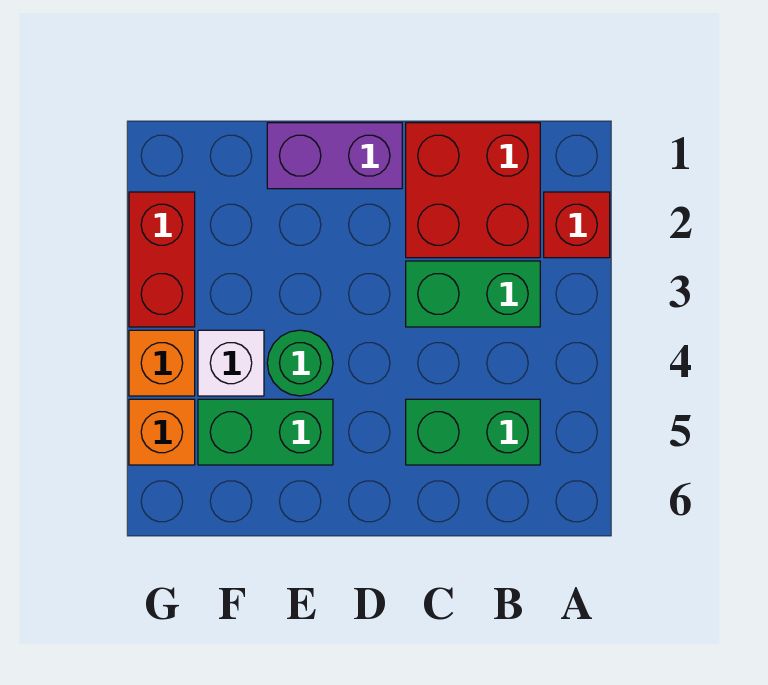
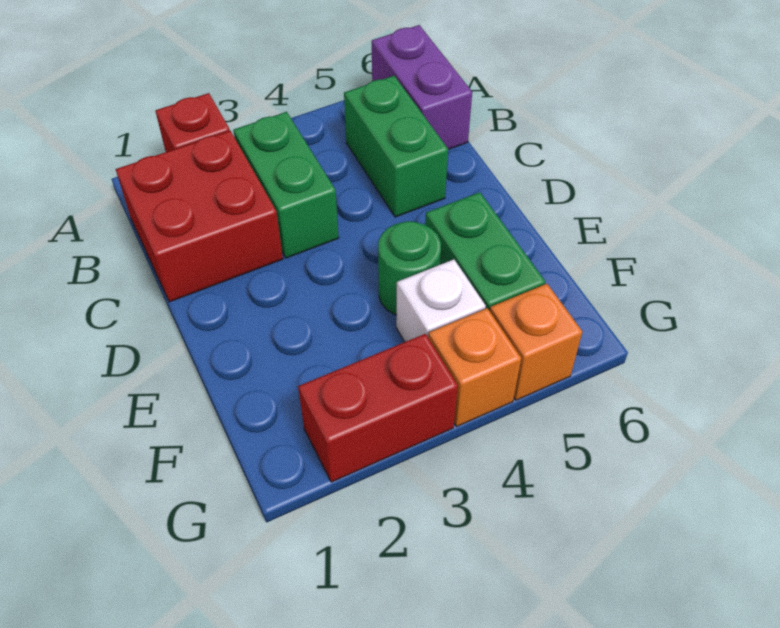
purple brick D1:E1 level 1 -> purple brick A6:B6 level 1

